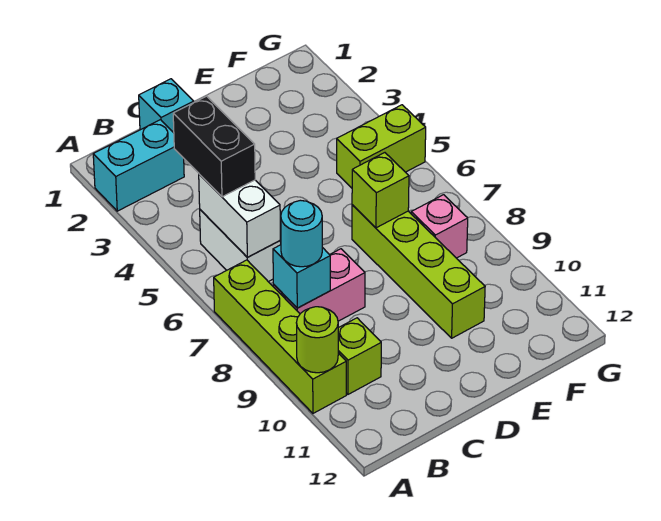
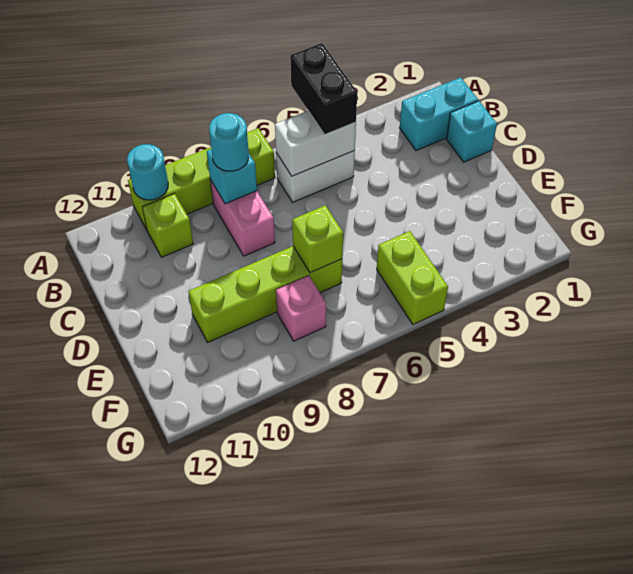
cyan brick A2:B2 level 1 -> cyan brick B1:B2 level 1
lime round brick A10 level 2 -> cyan round brick A10 level 2
black brick B4:B5 level 3 -> black brick A5:B5 level 3

